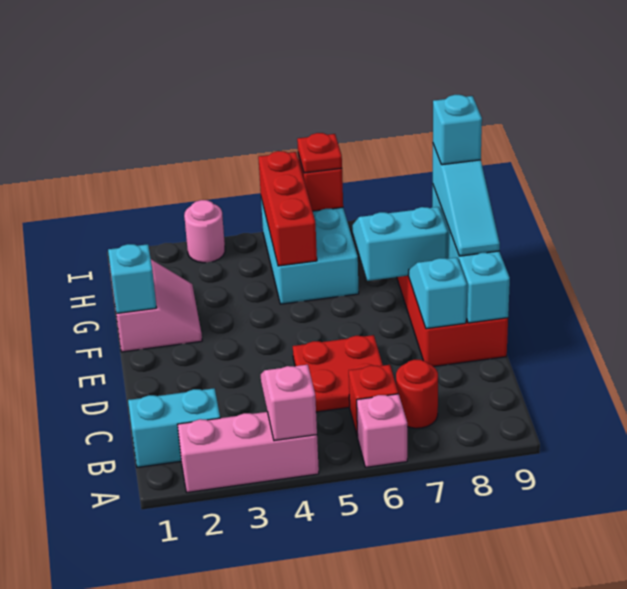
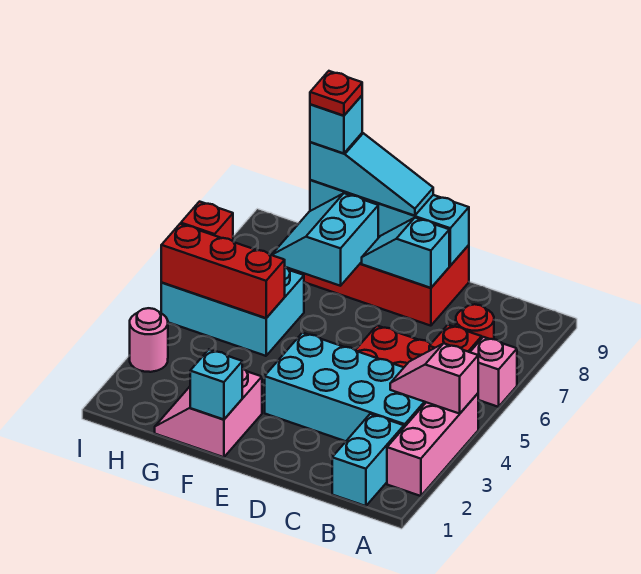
none -> cyan brick B3:E4 level 1
pink slope F1:G2 level 1 top 1 -> pink slope F1:G2 level 1 top F
red plate I6 level 3 -> red plate G9 level 5

